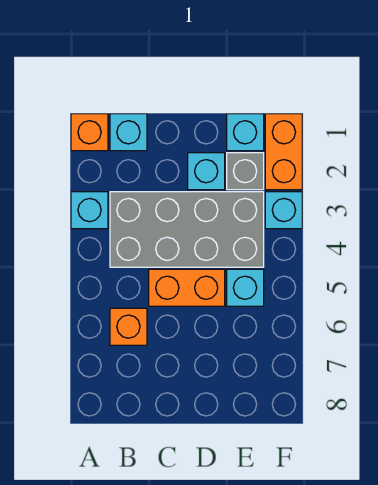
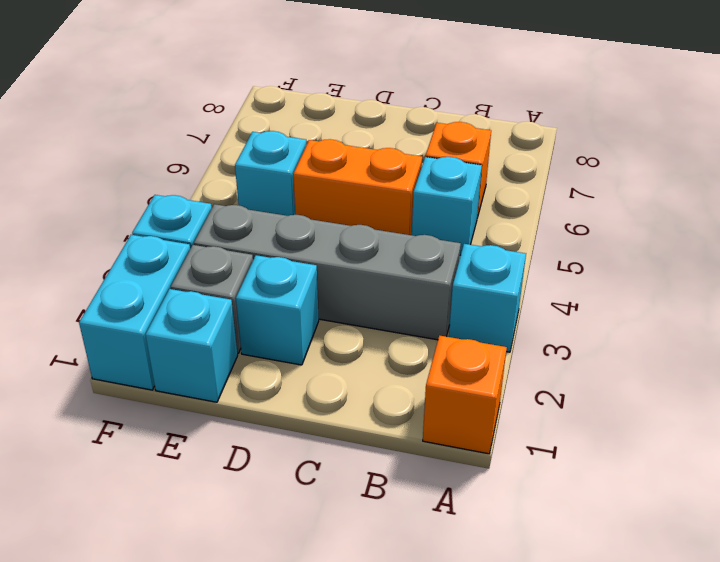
cyan brick B1 level 1 -> cyan brick B5 level 1
grey brick B3:E4 level 1 -> grey brick B3:E3 level 1
orange brick F1:F2 level 1 -> cyan brick F1:F2 level 1

